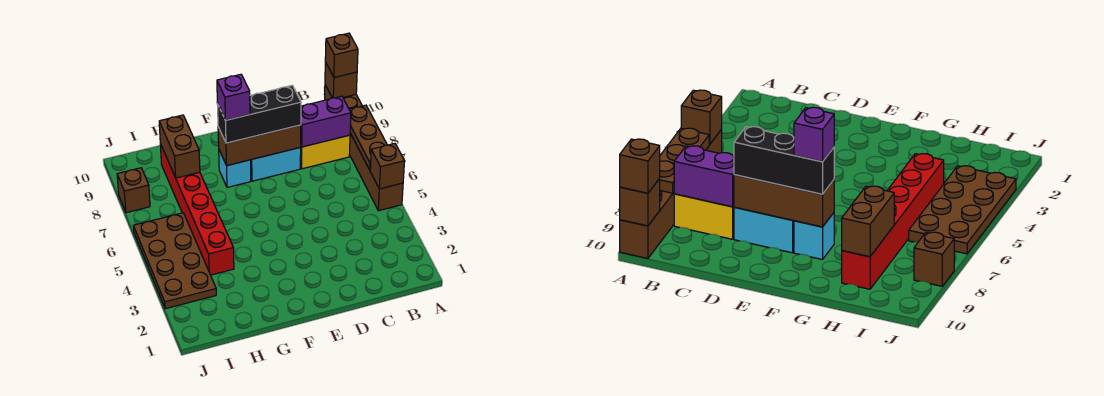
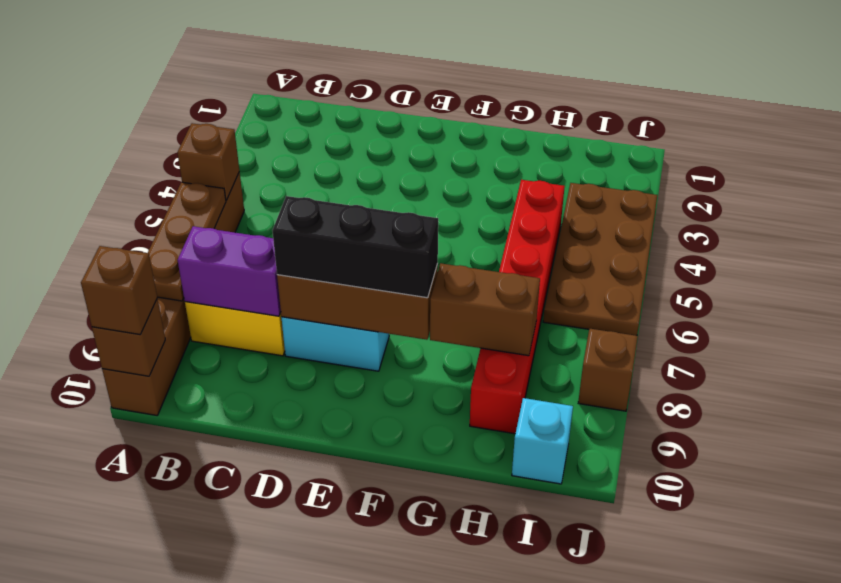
cyan brick F8 level 1 -> cyan brick I10 level 1
purple brick F8 level 4 -> none
brown brick H8:H9 level 2 -> brown brick G8:H8 level 2

